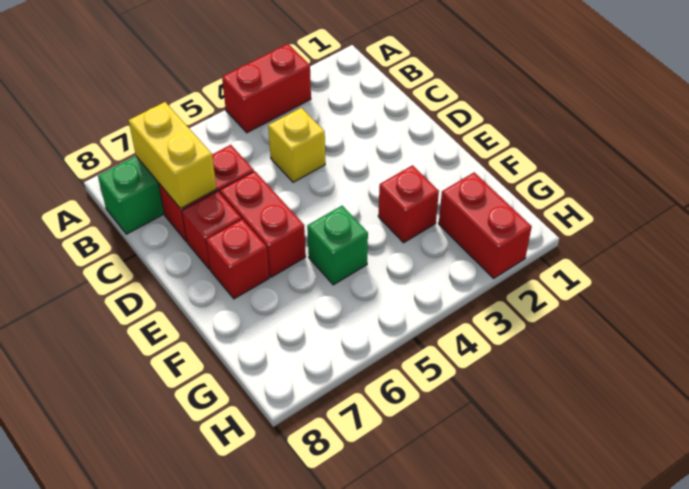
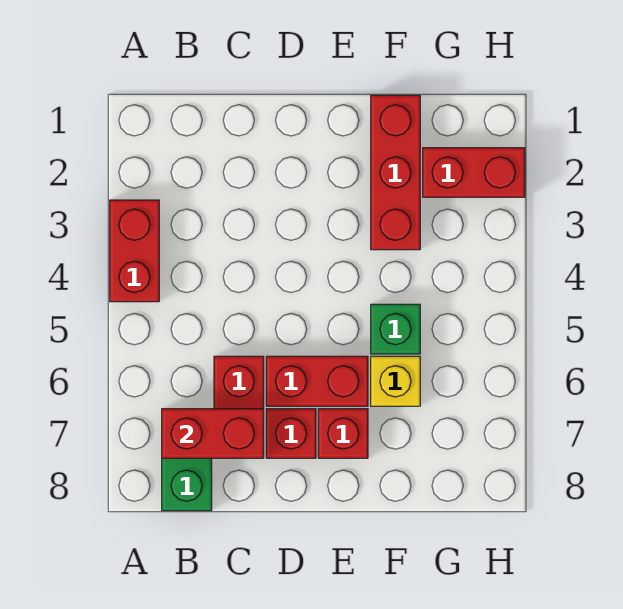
yellow brick B7:C7 level 2 -> red brick B7:C7 level 2
yellow brick C4 level 1 -> yellow brick F6 level 1
red brick F3 level 1 -> red brick F1:F3 level 1

